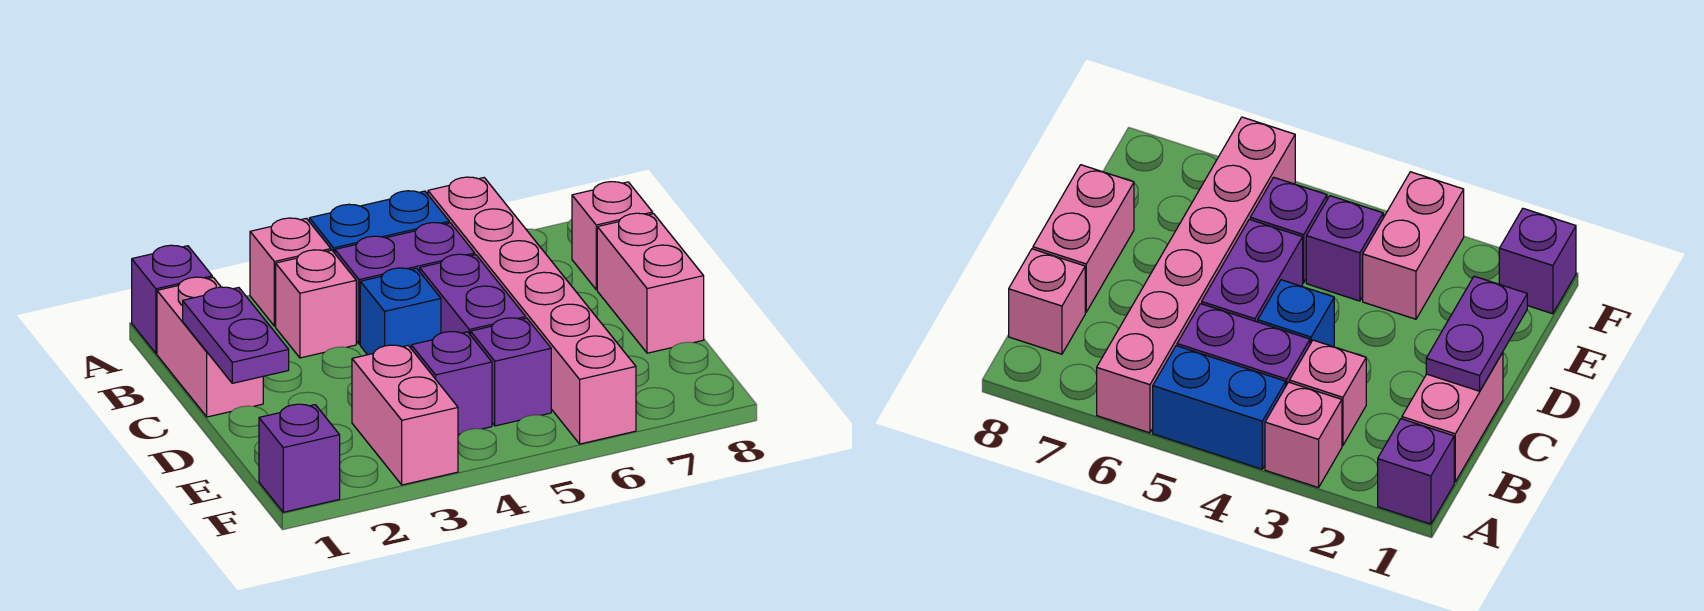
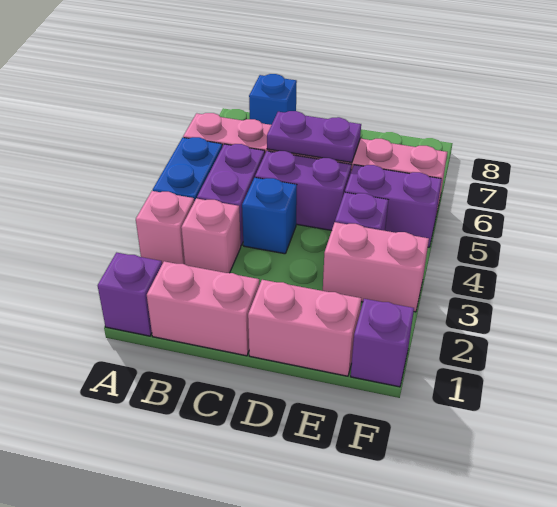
pink brick B8 level 1 -> blue brick B8 level 1
purple plate C1:D1 level 2 -> purple plate C6:D6 level 2
pink brick C8:D8 level 1 -> pink brick D1:E1 level 1
purple brick E5 level 1 -> purple brick E5:F5 level 1

